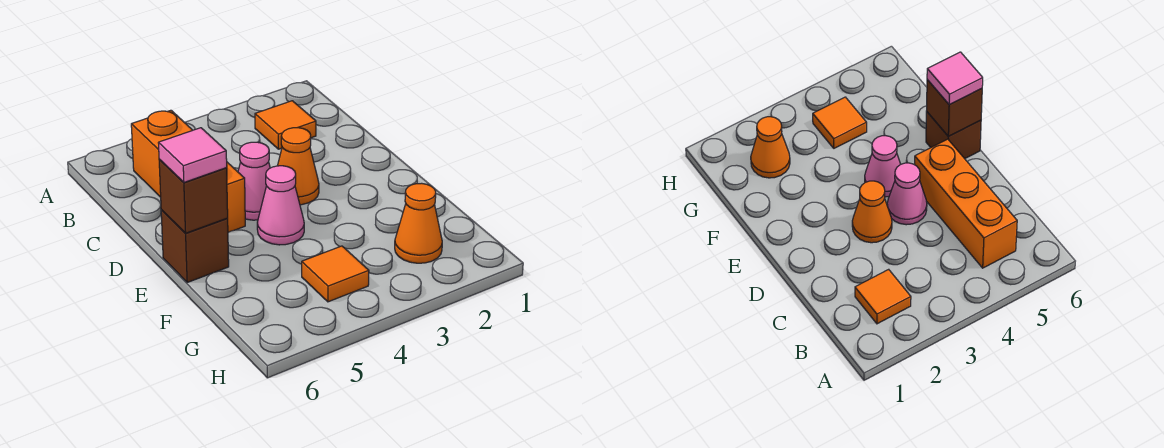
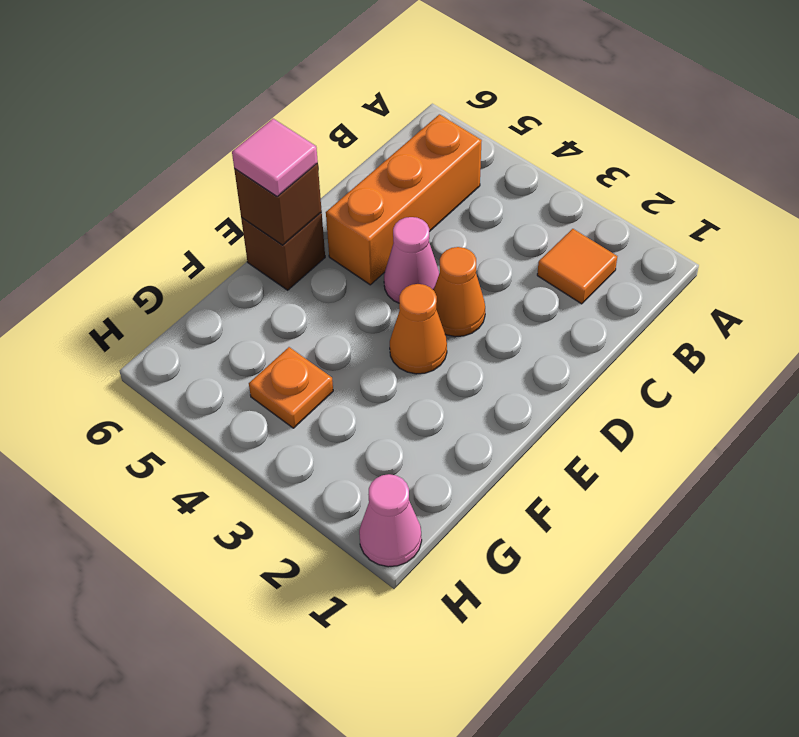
pink cone E4 level 1 -> pink cone H1 level 1
orange cone G2 level 1 -> orange cone E3 level 1
orange tile G4 level 1 -> orange plate G4 level 1

